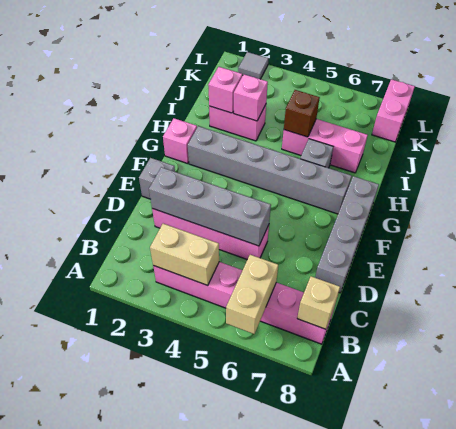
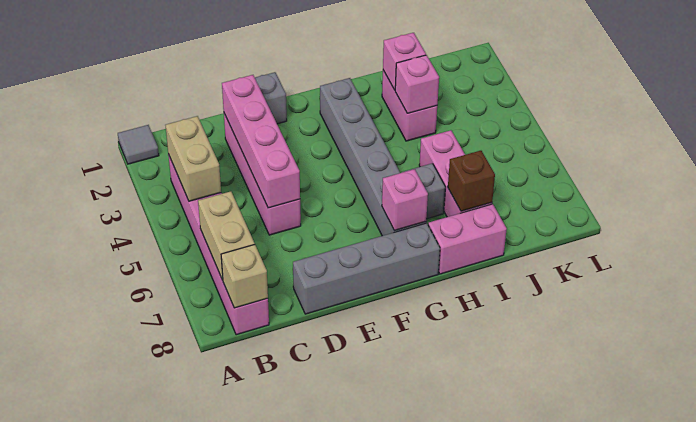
tan brick A6:B6 level 2 -> tan brick B6:B7 level 2
grey brick D2:D5 level 2 -> pink brick D2:D5 level 2
pink brick G1 level 1 -> pink brick G7 level 2
brown brick I5 level 2 -> brown brick I7 level 2
pink brick K8:L8 level 1 -> pink brick H8:I8 level 1
grey tile L2 level 1 -> grey tile A1 level 1

